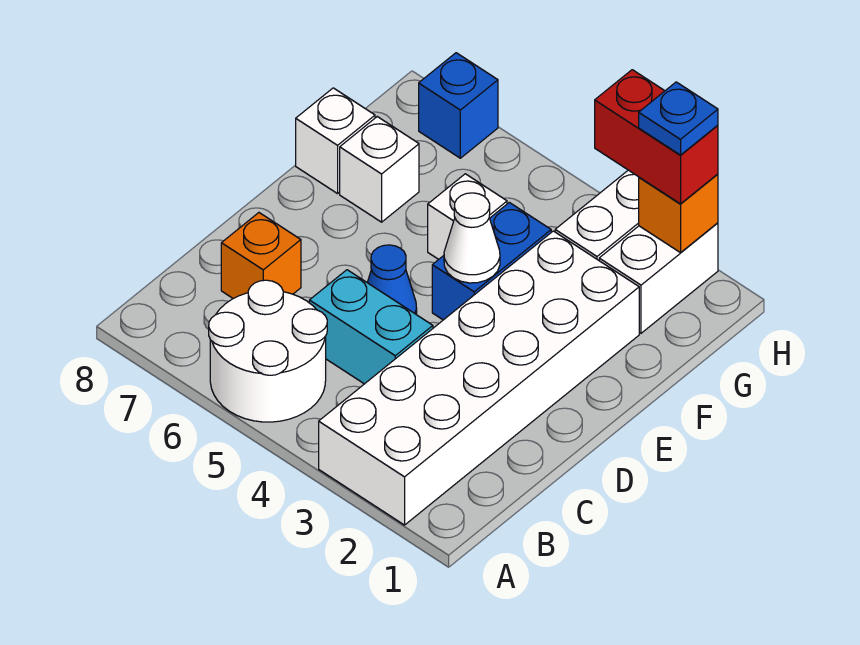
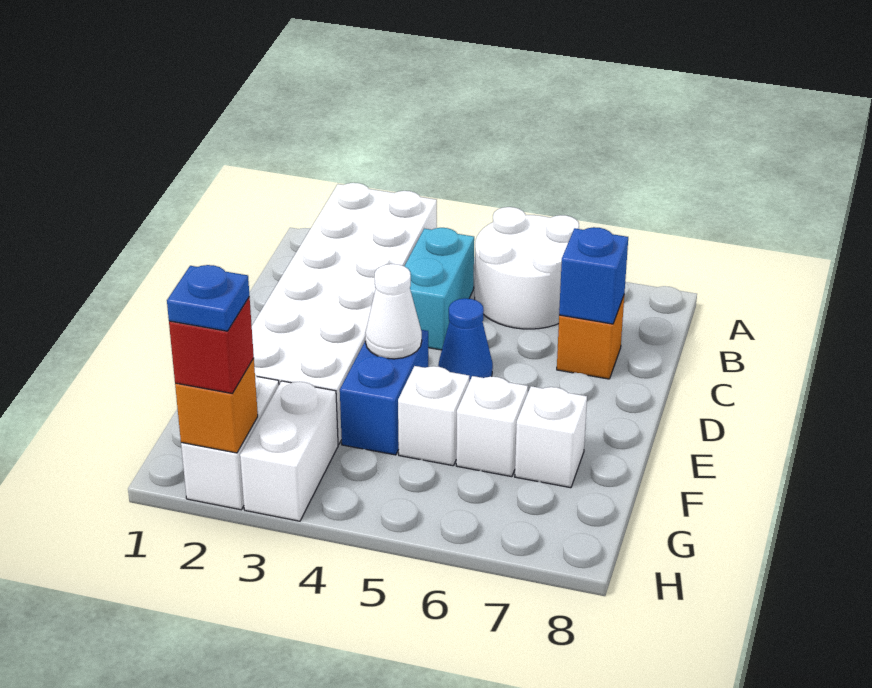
cyan brick C4:C5 level 1 -> cyan brick B4:C4 level 1
white brick F8 level 1 -> white brick F6 level 1
red brick H2:H3 level 3 -> red brick H2 level 3
blue brick H7 level 1 -> blue brick C7 level 2

